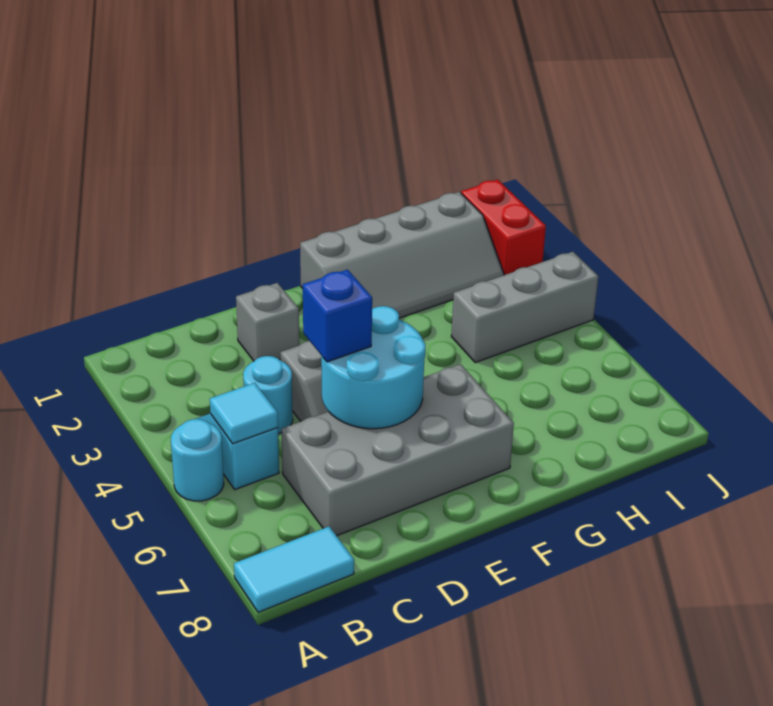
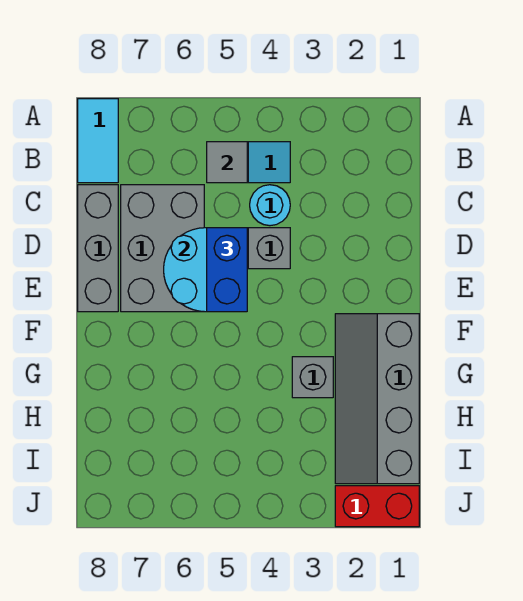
cyan round brick A5 level 1 -> none
cyan tile B5 level 2 -> grey tile B5 level 2
grey brick C6:F7 level 1 -> grey brick C6:E7 level 1
grey brick D2 level 1 -> grey brick G3 level 1
blue brick D5 level 3 -> blue brick D5:E5 level 3
grey brick H4:J4 level 1 -> grey brick C8:E8 level 1

